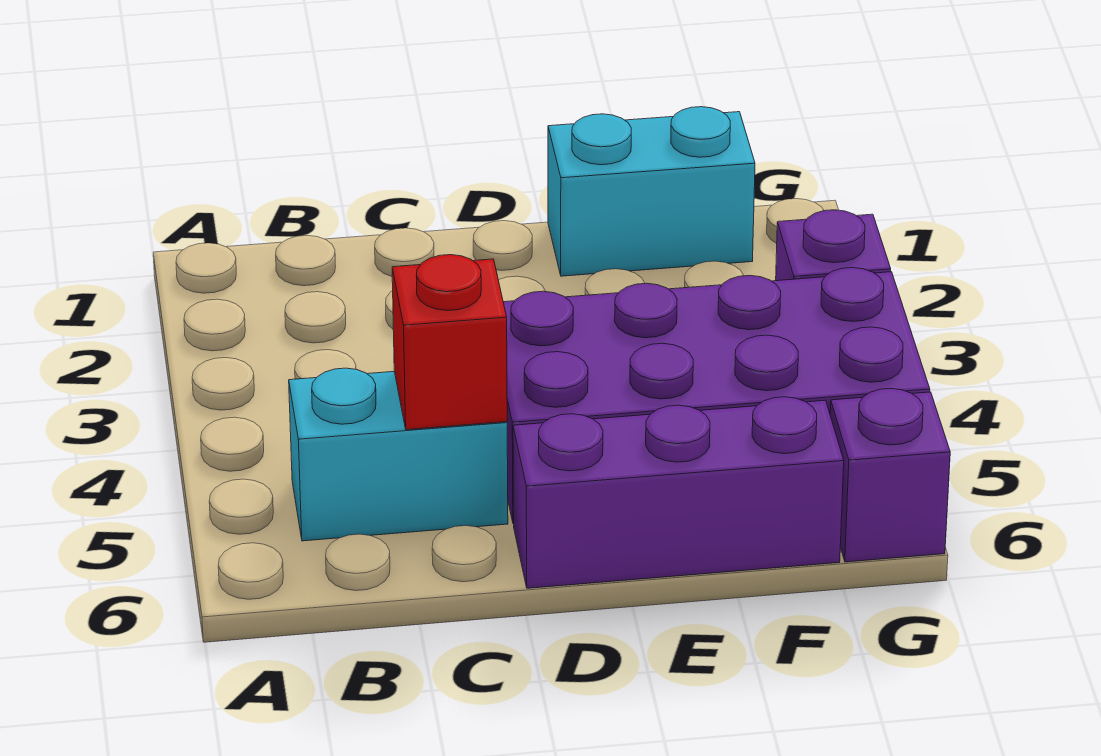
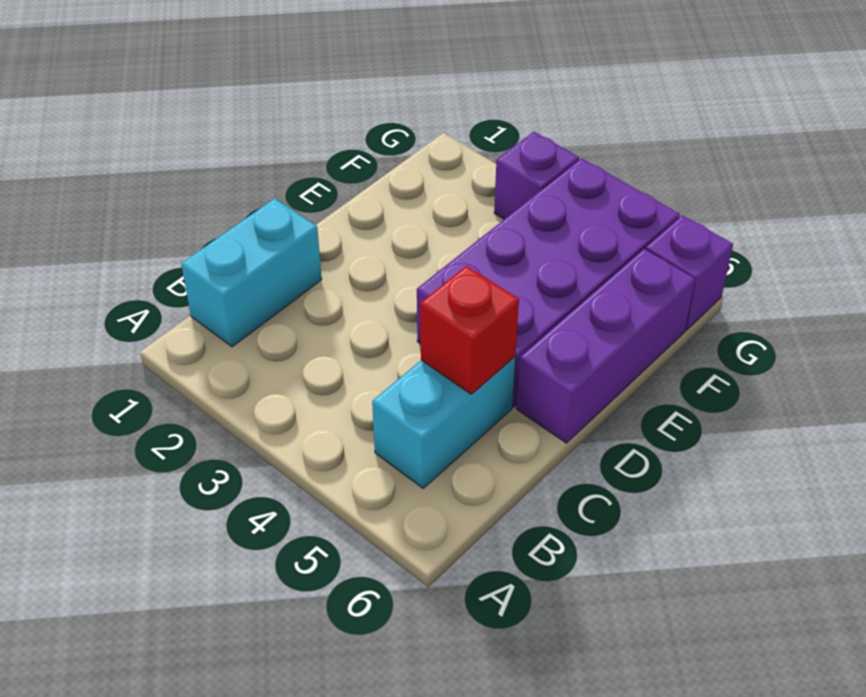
cyan brick E1:F1 level 1 -> cyan brick B1:C1 level 1

